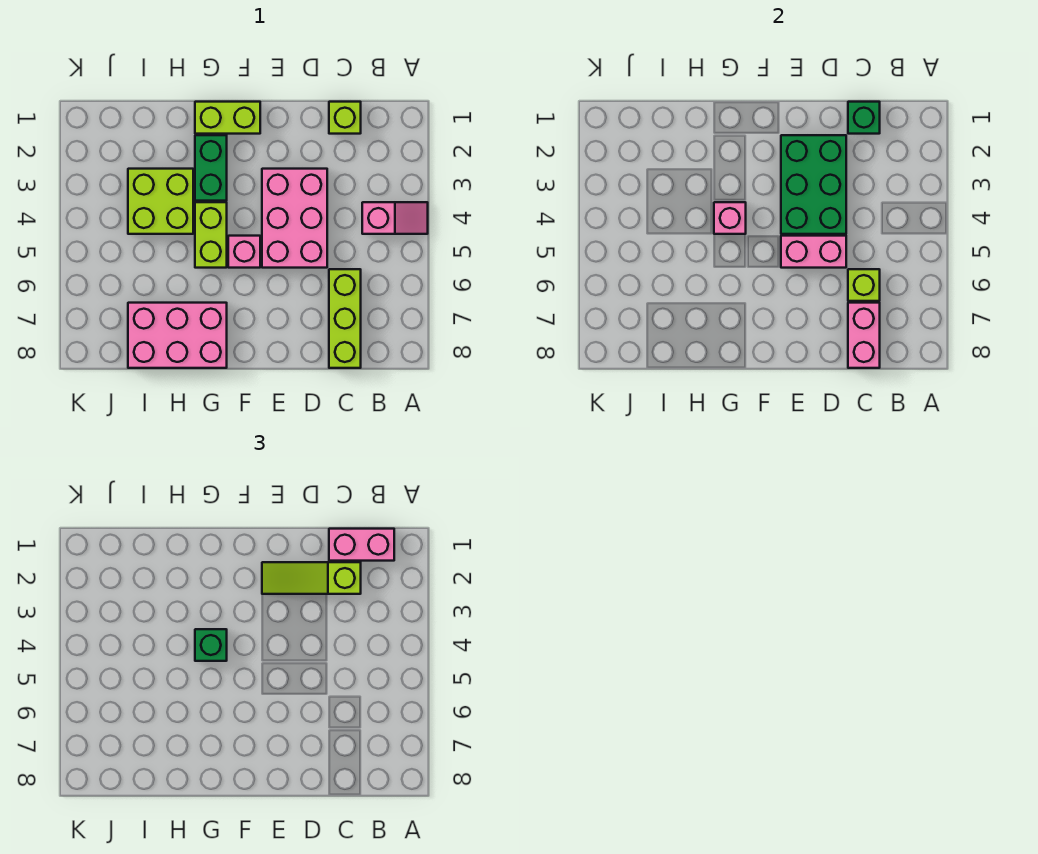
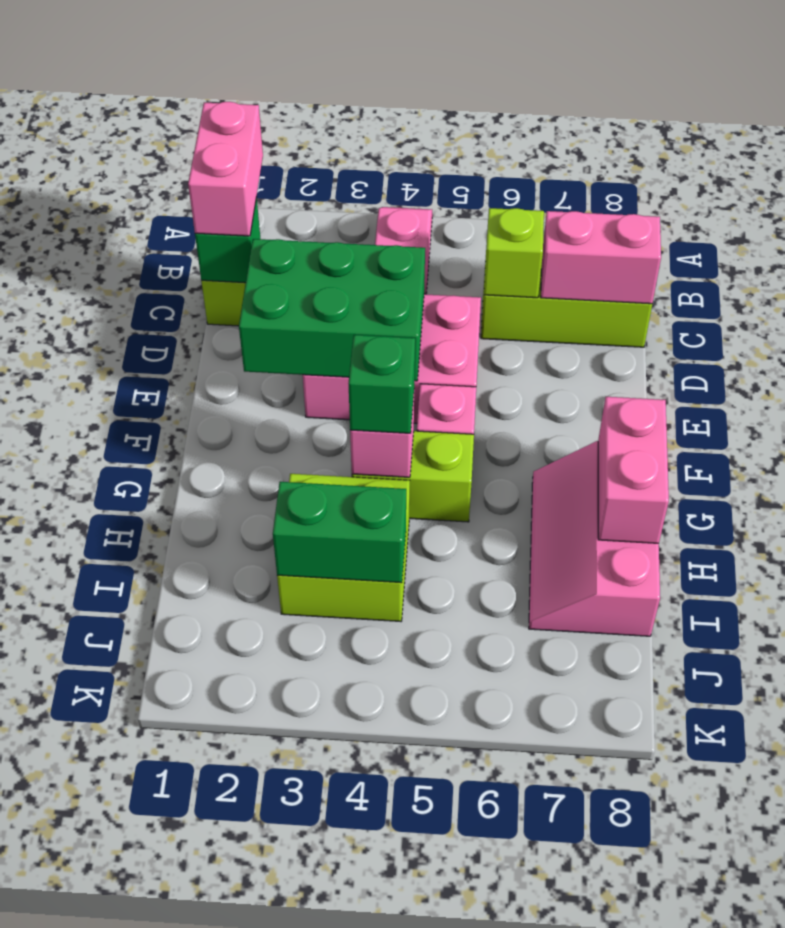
lime slope C2:E2 level 3 top C -> none
pink brick D5:E5 level 2 -> pink brick G8:H8 level 2
lime brick F1:G1 level 1 -> none
green brick G2:G3 level 1 -> green brick I3:I4 level 2
pink brick G7:I8 level 1 -> pink slope G7:I8 level 1 top 8

